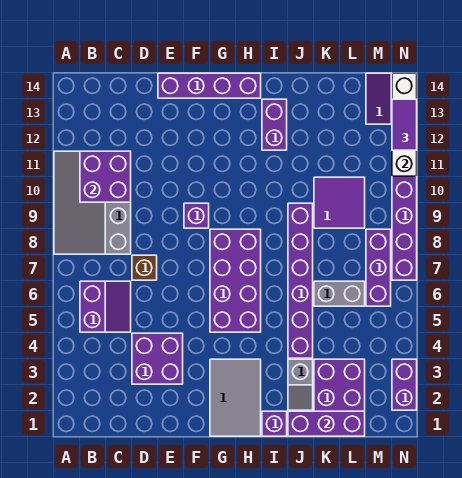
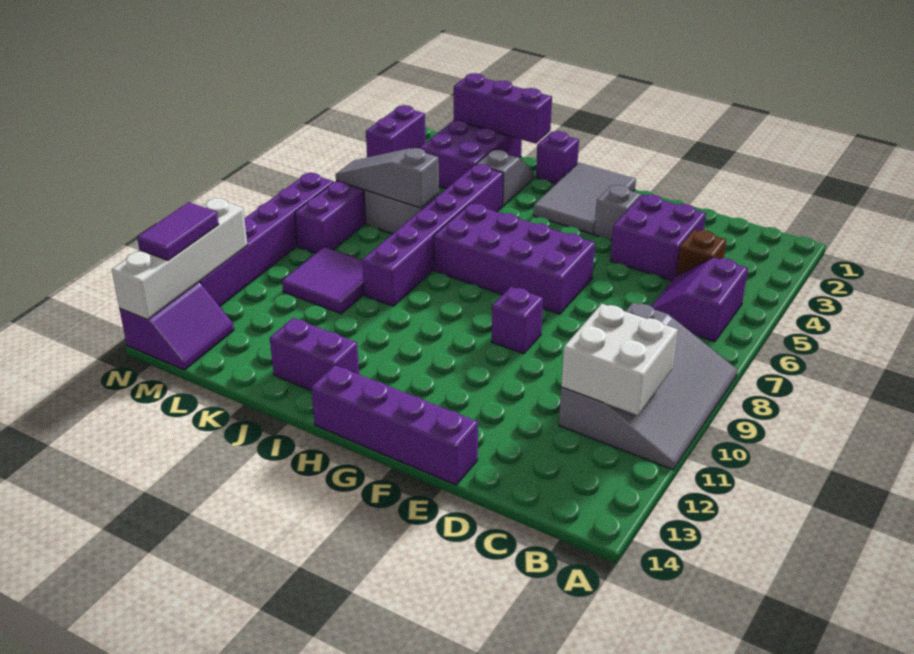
purple brick B10:C11 level 2 -> white brick B10:C11 level 2
brown brick D7 level 1 -> brown brick C4 level 1
none -> grey brick F3 level 1
purple brick G5:H8 level 1 -> purple brick F6:I7 level 1
purple brick I12:I13 level 1 -> purple brick I13:J13 level 1
none -> grey slope K6:M6 level 2 top K

